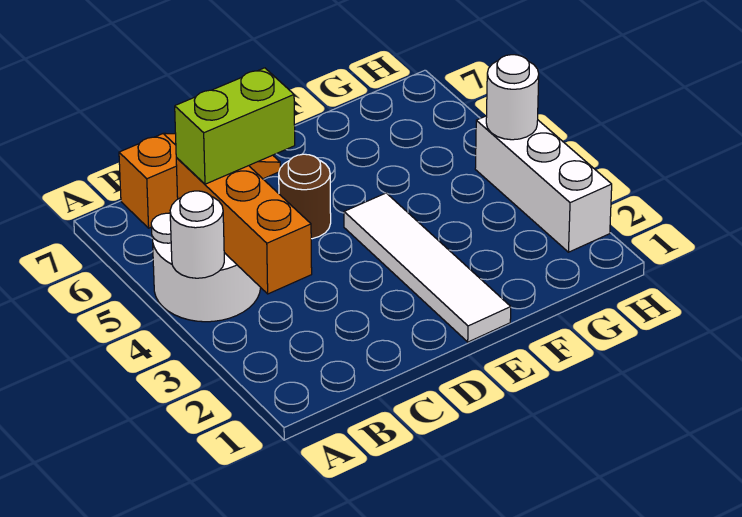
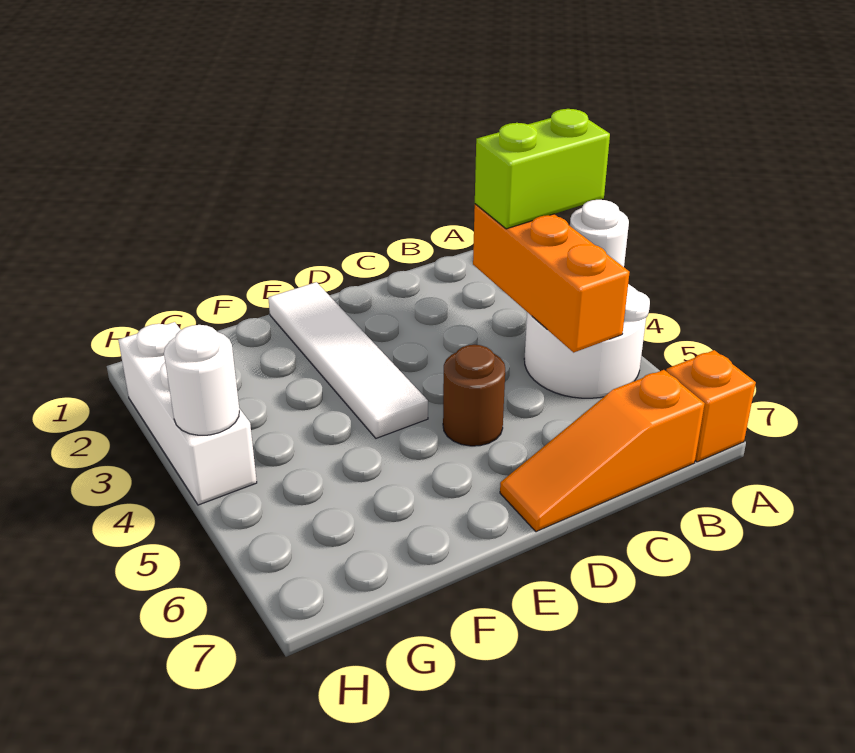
none -> orange brick A7 level 1
lime brick B5:C5 level 3 -> lime brick A3:B3 level 3

